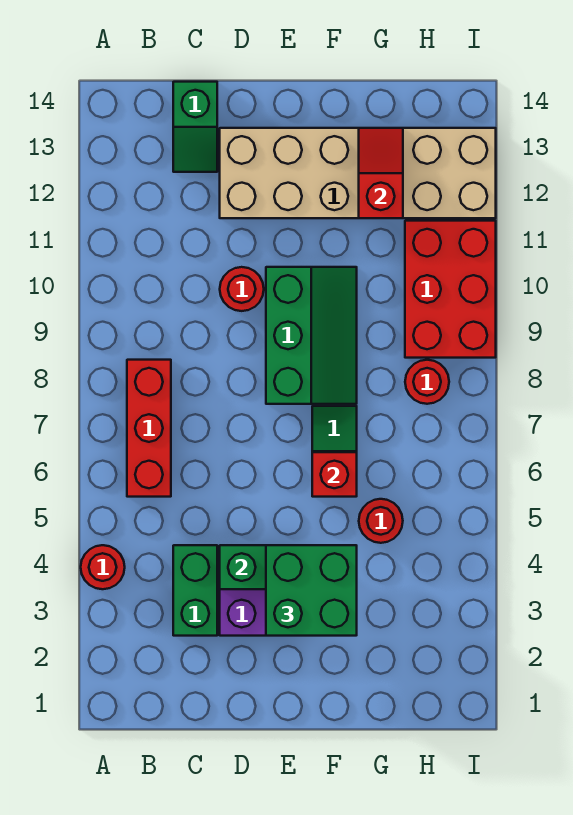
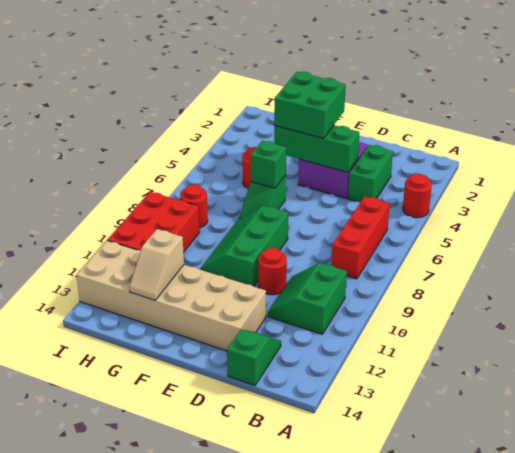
none -> green slope B10:C11 level 1 top B
red brick F6 level 2 -> green brick F6 level 2
red slope G12:G13 level 2 top 12 -> tan slope G12:G13 level 2 top 12

